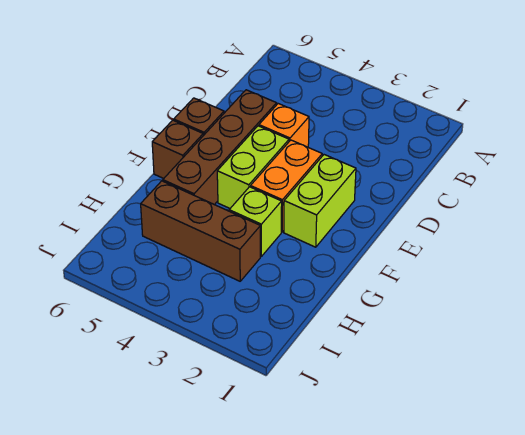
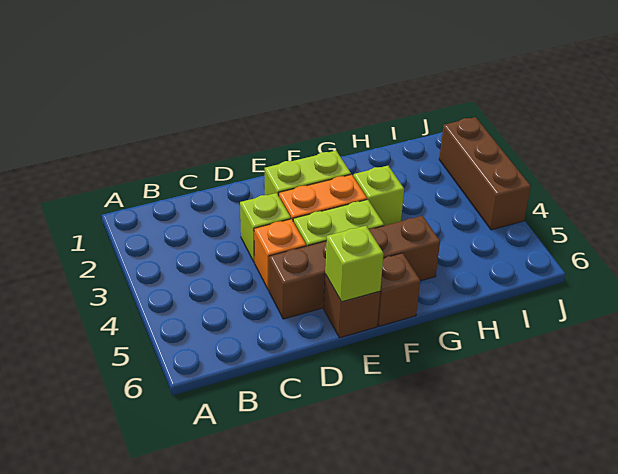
none -> lime brick D3 level 1
none -> lime brick E6 level 2
brown brick H3:H5 level 1 -> brown brick J2:J4 level 1

